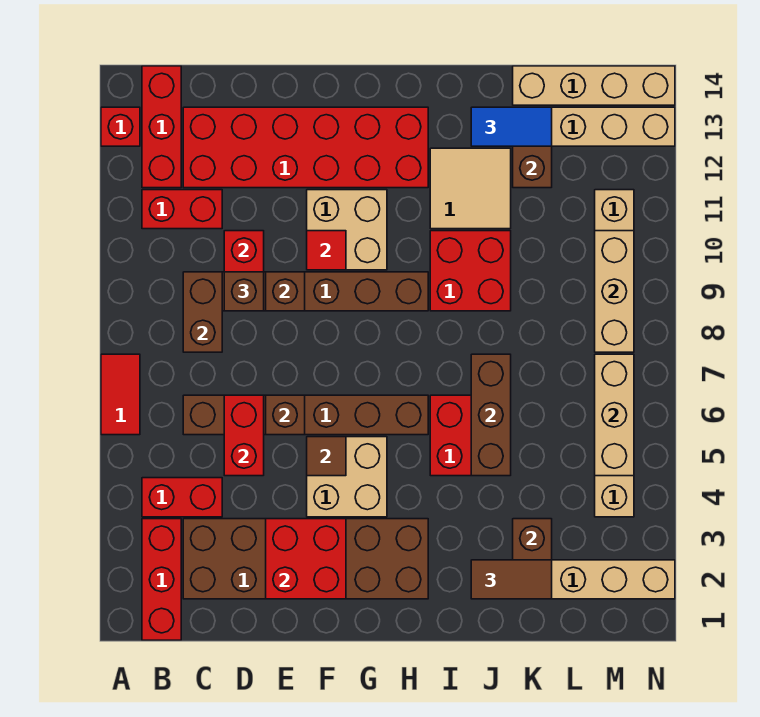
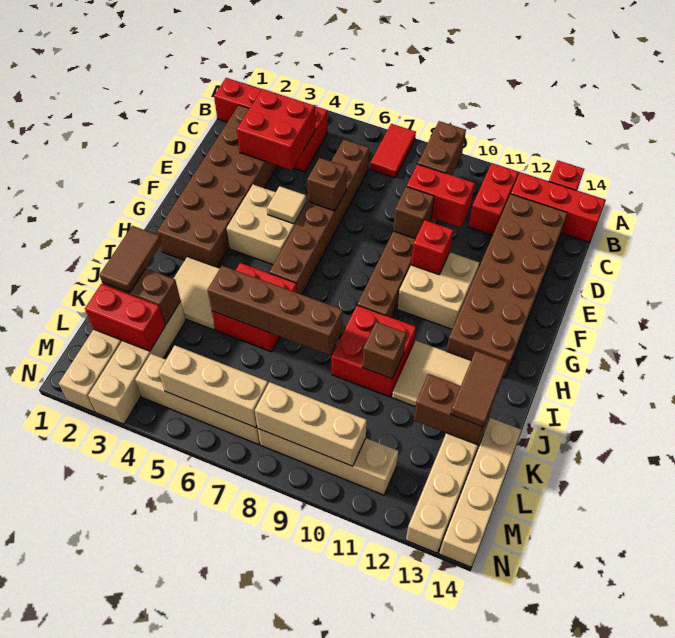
red tile A6:A7 level 1 -> red tile A7:B7 level 1
brown brick C8:C9 level 2 -> brown brick B9:C9 level 2
red brick C12:H13 level 1 -> brown brick C12:H13 level 1
red brick D5:D6 level 2 -> red brick L2:L3 level 2
brown brick D9 level 3 -> brown brick J10 level 2
red brick E2:F3 level 2 -> red brick C3:D4 level 2
brown tile F5 level 2 -> tan tile F5 level 2
red tile F10 level 2 -> red brick F10 level 2
none -> tan tile I3:J4 level 1
brown brick J5:J7 level 2 -> brown brick J5:J8 level 2
blue tile J13:K13 level 3 -> brown tile J13:K13 level 3
none -> tan brick K3:N3 level 1

